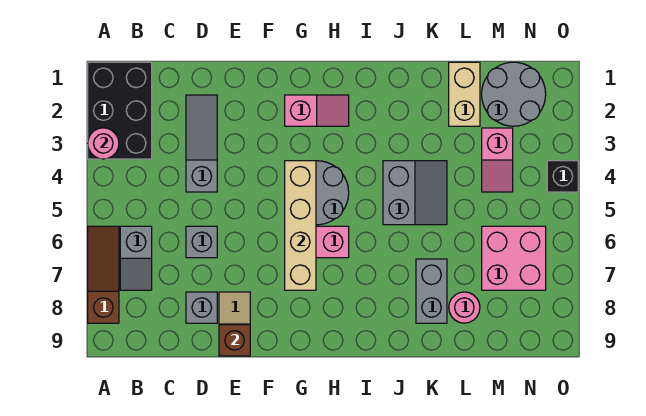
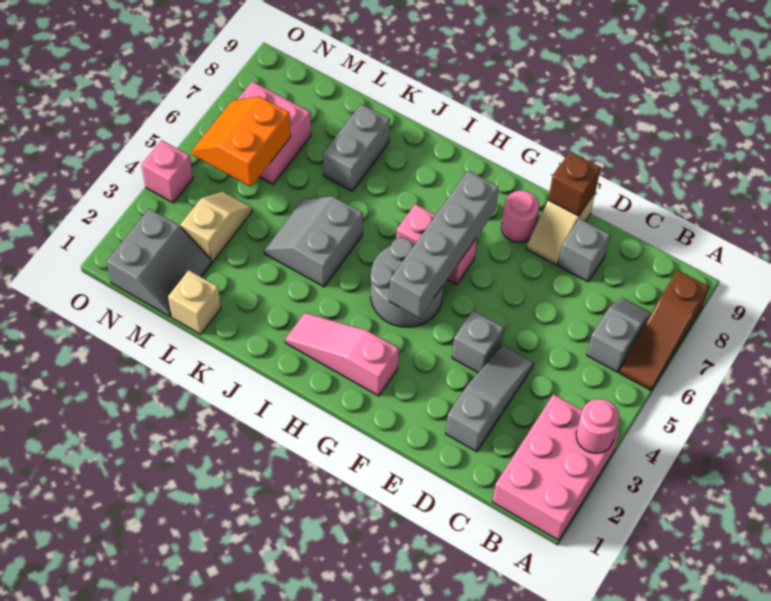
black brick A1:B3 level 1 -> pink brick A1:B3 level 1
grey slope D2:D4 level 1 top 4 -> grey slope D2:D4 level 1 top 2
grey brick D6 level 1 -> grey brick E4 level 1
pink slope G2:H2 level 1 top G -> pink slope G2:I2 level 1 top G
tan brick G4:G7 level 2 -> grey brick G4:G7 level 2
tan brick L1:L2 level 1 -> tan brick L1 level 1
pink round brick L8 level 1 -> pink round brick F8 level 1
grey round brick M1:N2 level 1 -> grey slope M1:N2 level 1 top N
pink slope M3:M4 level 1 top 3 -> tan slope M3:M4 level 1 top 3
none -> orange slope M5:N6 level 2 top M
black brick O4 level 1 -> pink brick O4 level 1

